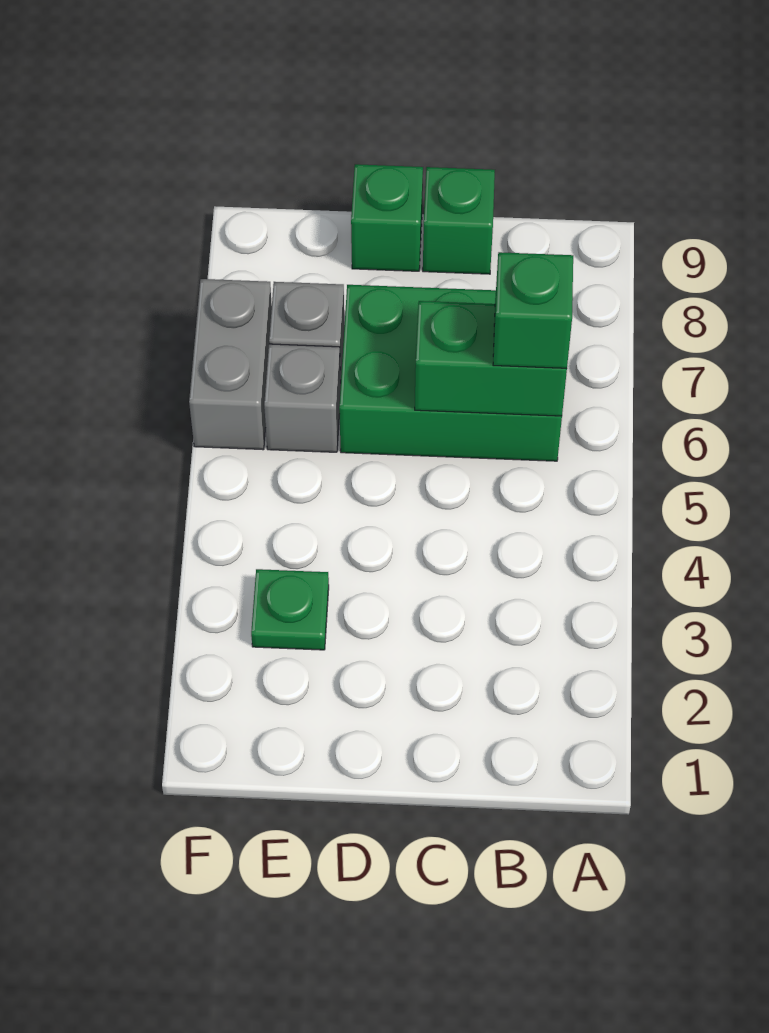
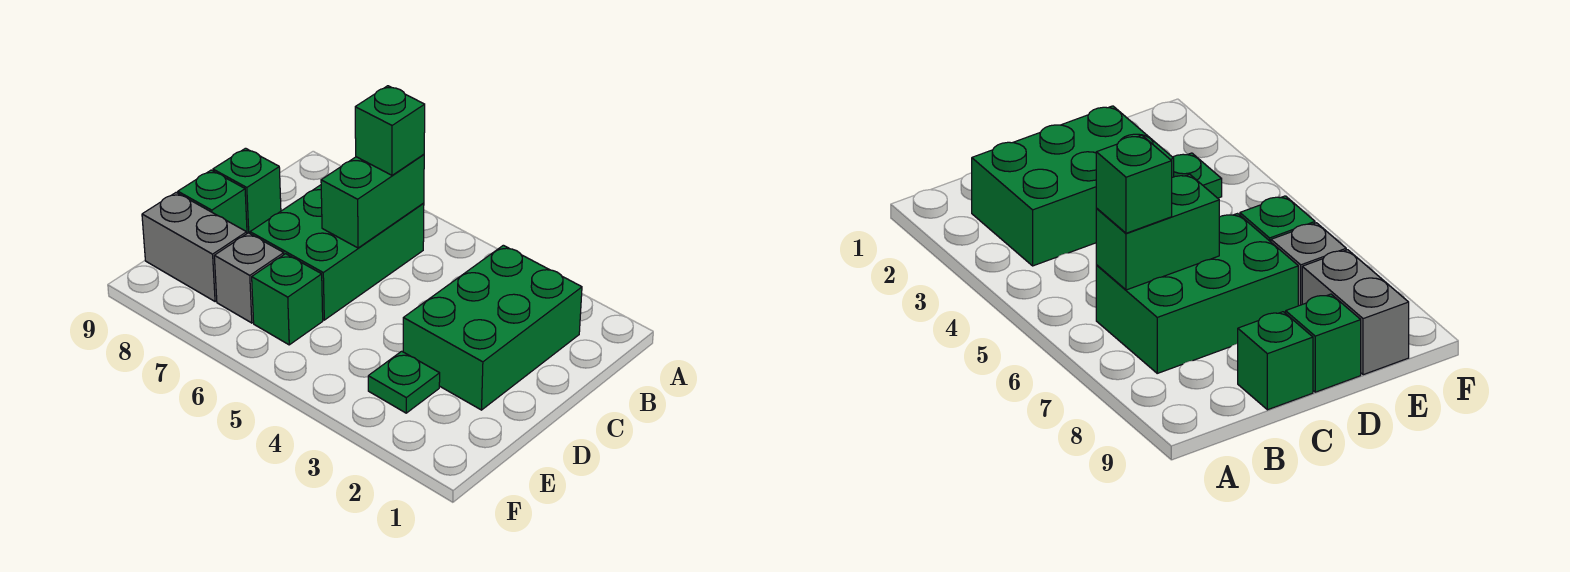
none -> green brick B2:D3 level 1
grey brick E6 level 1 -> green brick E6 level 1
grey brick F6:F7 level 1 -> grey brick E8:E9 level 1

